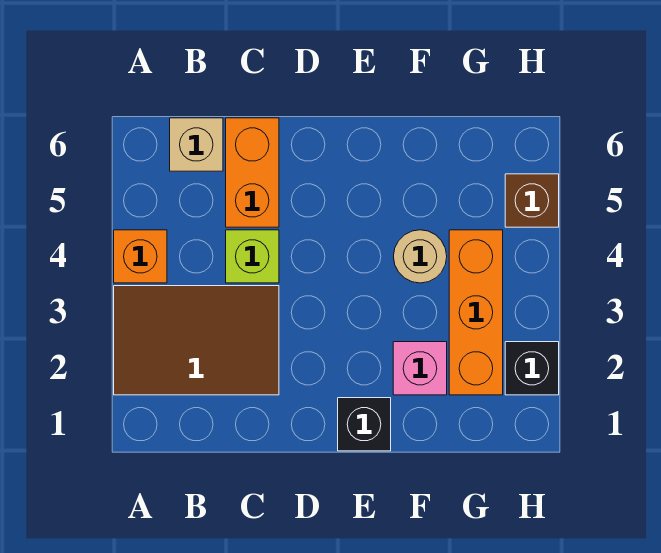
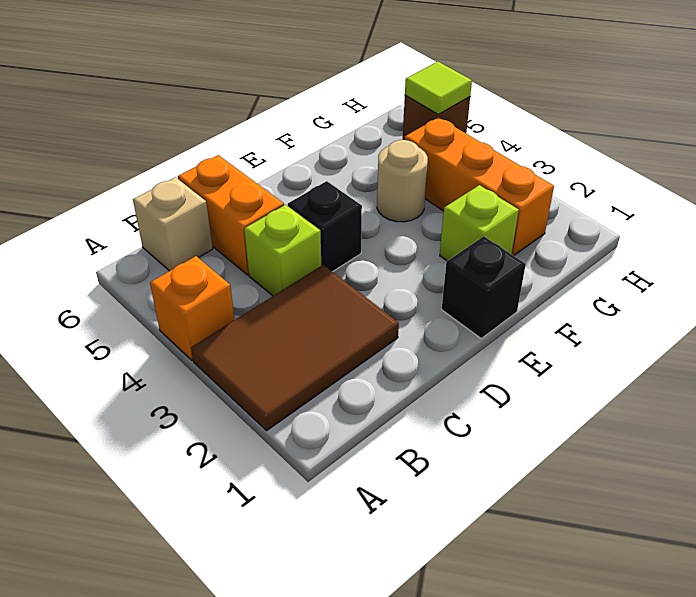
pink brick F2 level 1 -> lime brick F2 level 1
black brick H2 level 1 -> black brick D4 level 1
none -> lime tile H5 level 2

